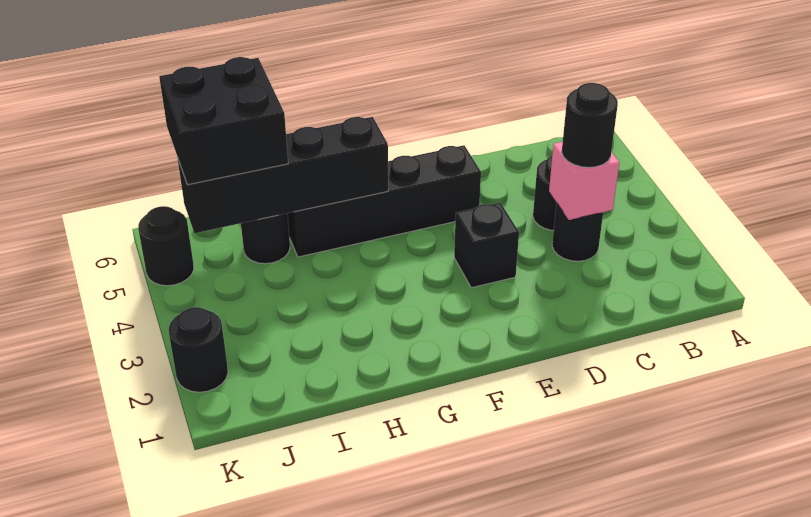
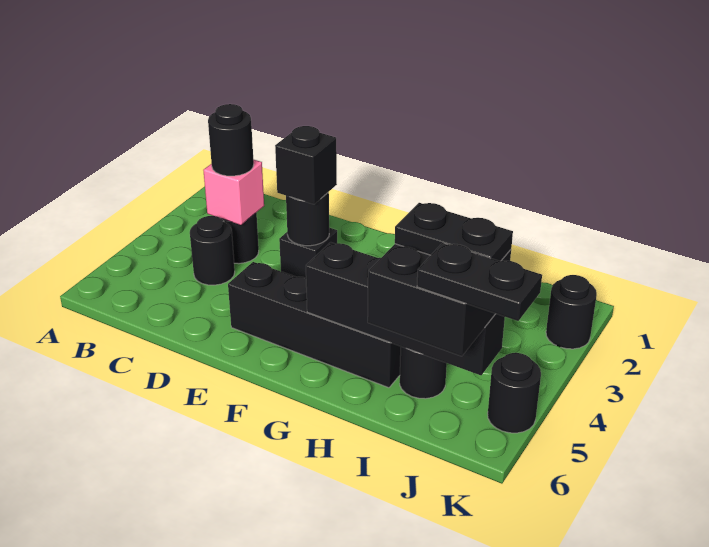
none -> black round brick E3 level 2
none -> black brick E3 level 3
none -> black plate I5:J5 level 4
none -> black plate J6:K6 level 4

